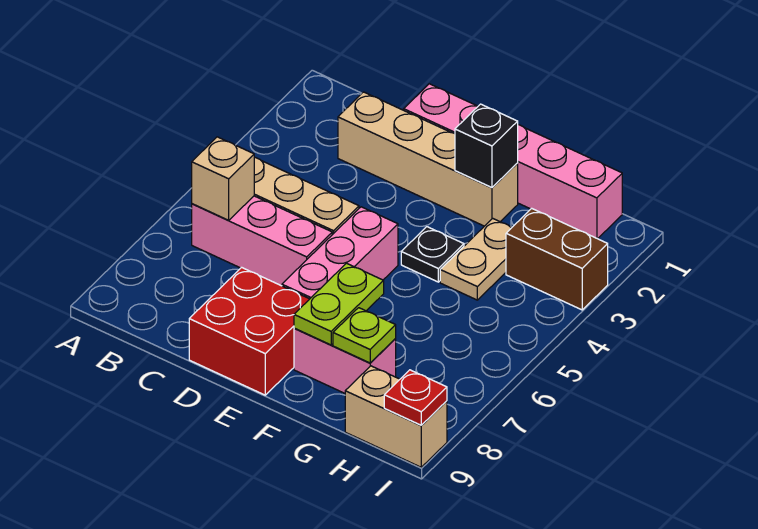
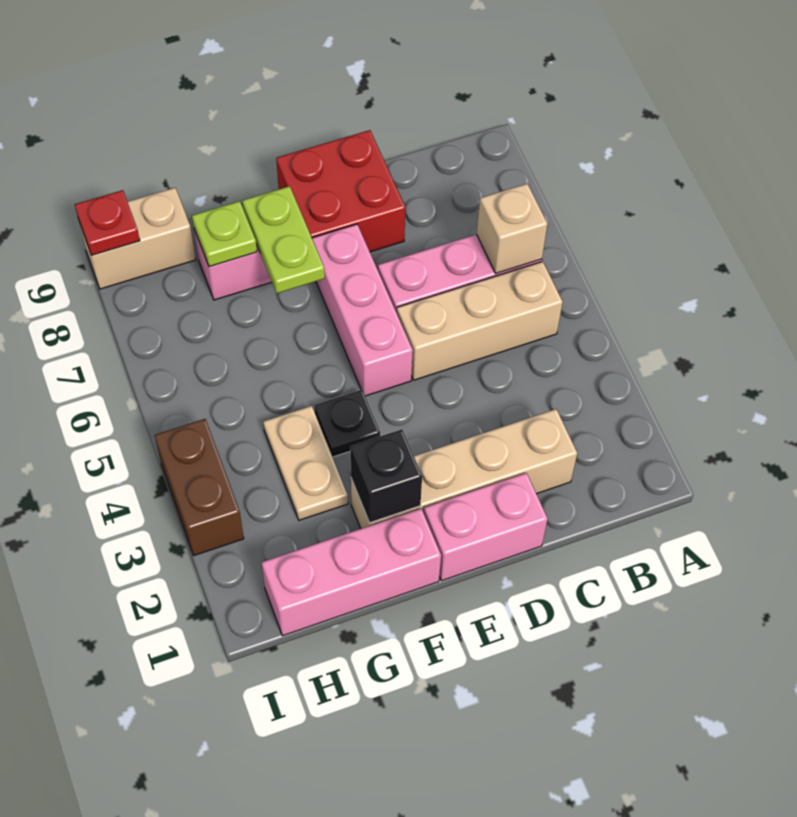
brown brick H3:I3 level 1 -> brown brick I3:I4 level 1

